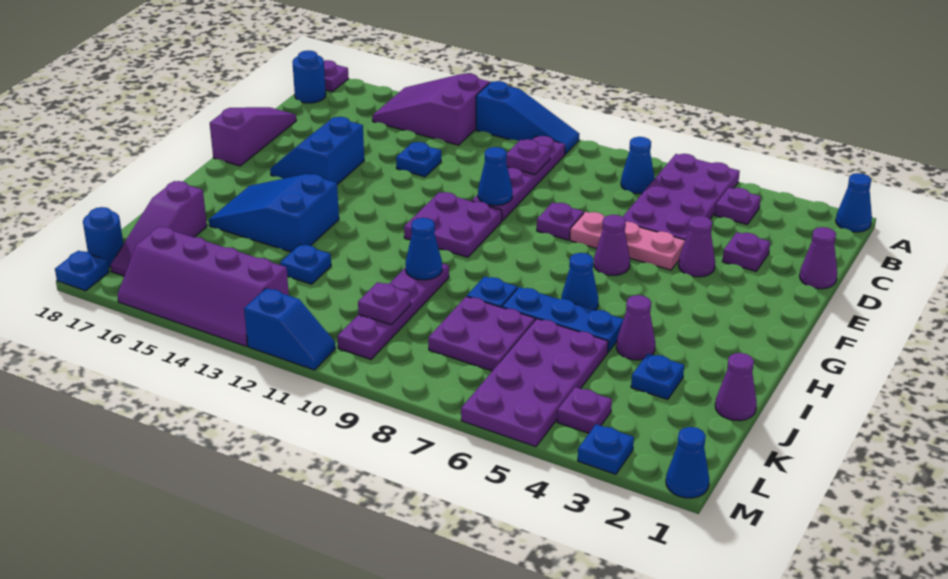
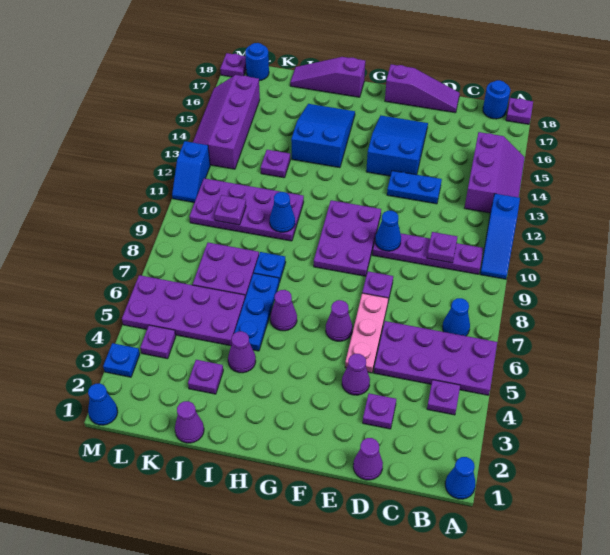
purple slope A13:B15 level 1 top 13 -> purple slope A13:B15 level 1 top B
blue plate D13 level 1 -> blue plate D13:E13 level 1
blue slope E15:F16 level 1 top 15 -> blue slope E14:F16 level 1 top 14
purple plate F10:G11 level 1 -> purple plate F9:G11 level 1
blue cone H6 level 1 -> purple cone H6 level 1
purple plate I10:L10 level 1 -> purple plate I10:L11 level 1
blue plate J3 level 1 -> purple plate J3 level 1
blue plate J13 level 1 -> purple plate J13 level 1
purple slope J17:L17 level 1 top J -> purple slope H18:J18 level 1 top H
blue plate M18 level 1 -> purple plate M18 level 1

